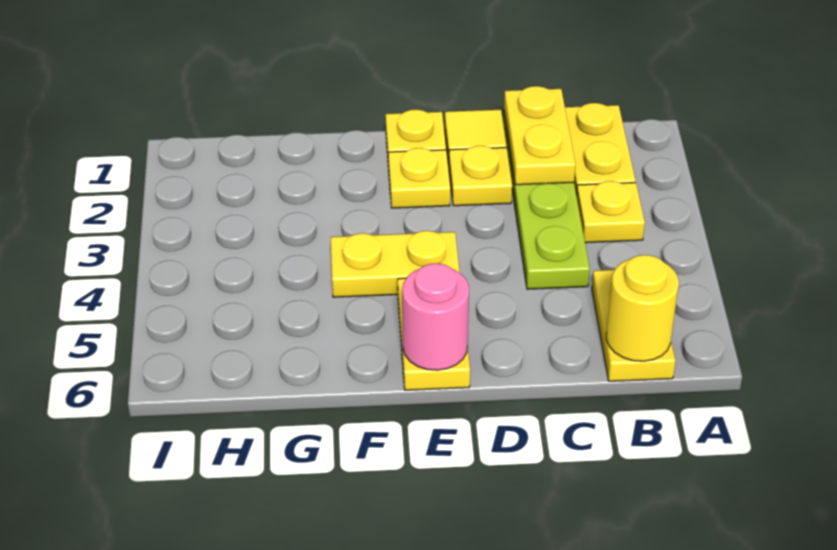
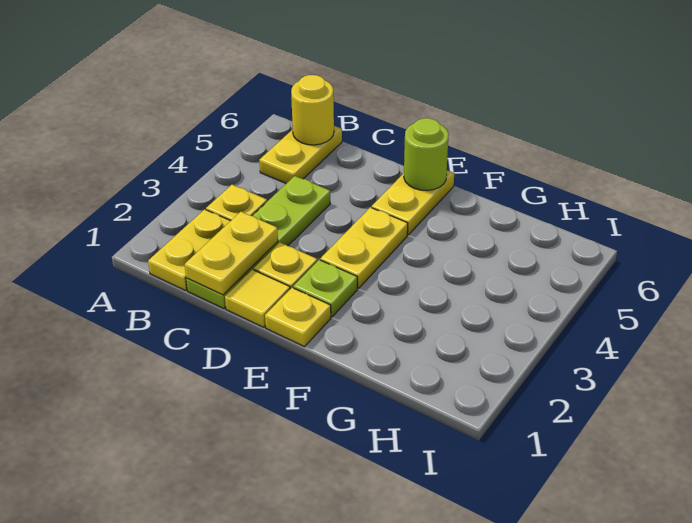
yellow plate E2 level 1 -> lime plate E2 level 1
yellow plate E4:F4 level 1 -> yellow plate E3:E4 level 1
pink round brick E6 level 2 -> lime round brick E6 level 2

